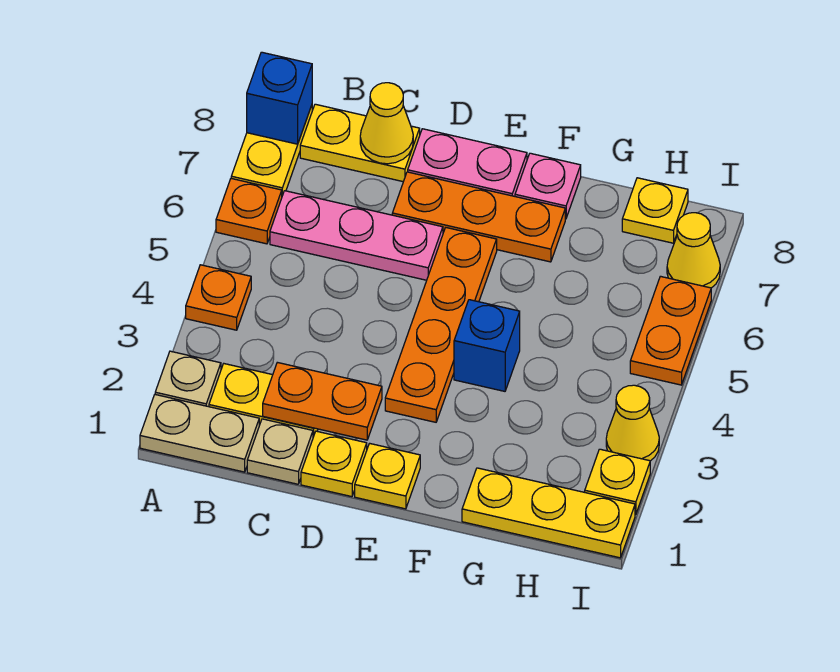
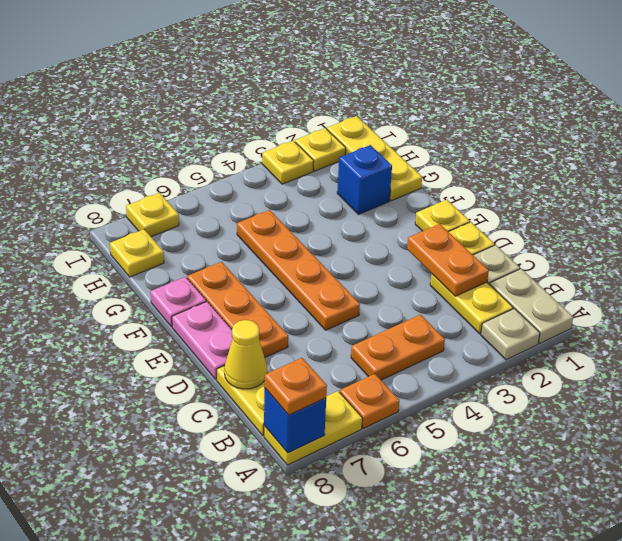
orange plate A4 level 1 -> orange plate A8 level 3
pink plate B6:D6 level 1 -> none
orange plate E3:E6 level 1 -> orange plate D5:G5 level 1
blue brick F4 level 1 -> blue brick G2 level 1
yellow cone I3 level 1 -> yellow plate I3 level 1
orange plate I5:I6 level 1 -> orange plate B4:B5 level 1
yellow cone I7 level 1 -> yellow plate I7 level 1

